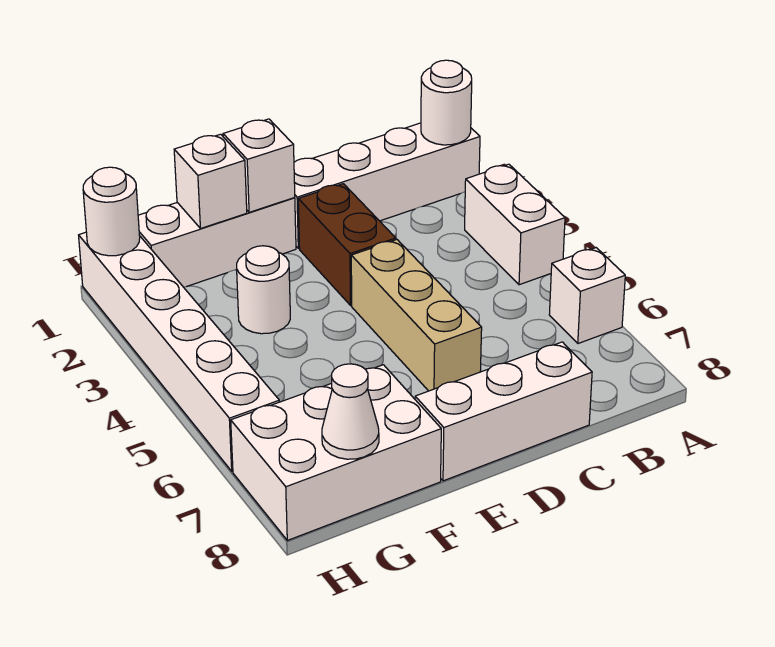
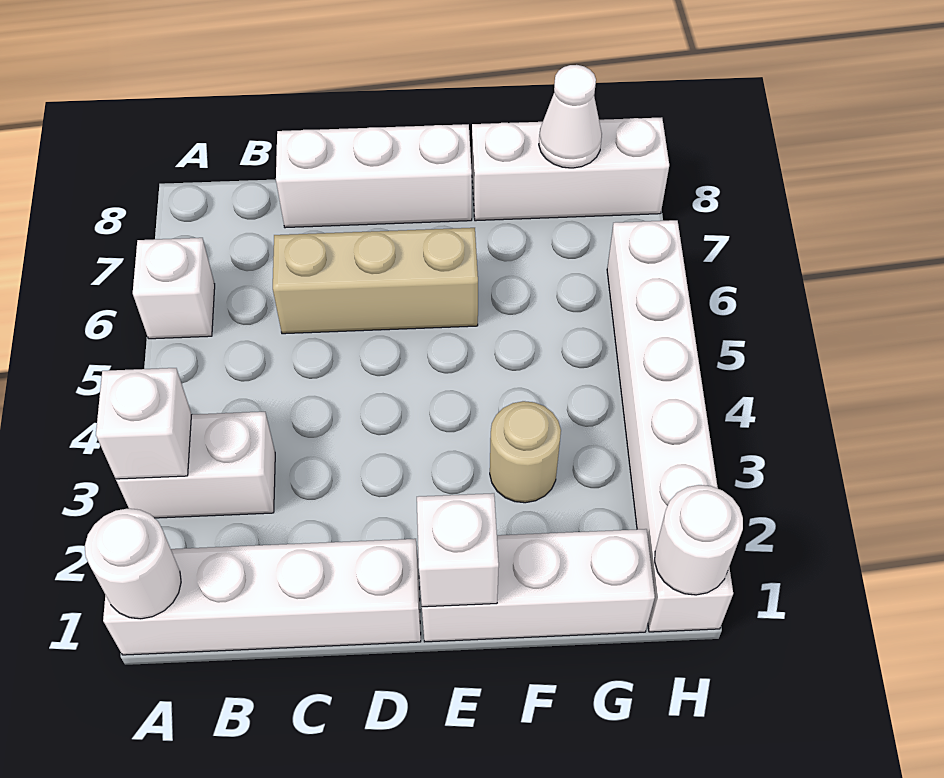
white brick A3:A4 level 1 -> white brick A3:B3 level 1
brown brick D2:D3 level 1 -> none
tan brick D4:D6 level 1 -> tan brick C6:E6 level 1
white brick F1 level 2 -> white brick A3 level 2
white round brick F3 level 1 -> tan round brick F3 level 1
white brick F7:H8 level 1 -> white brick F8:H8 level 1

